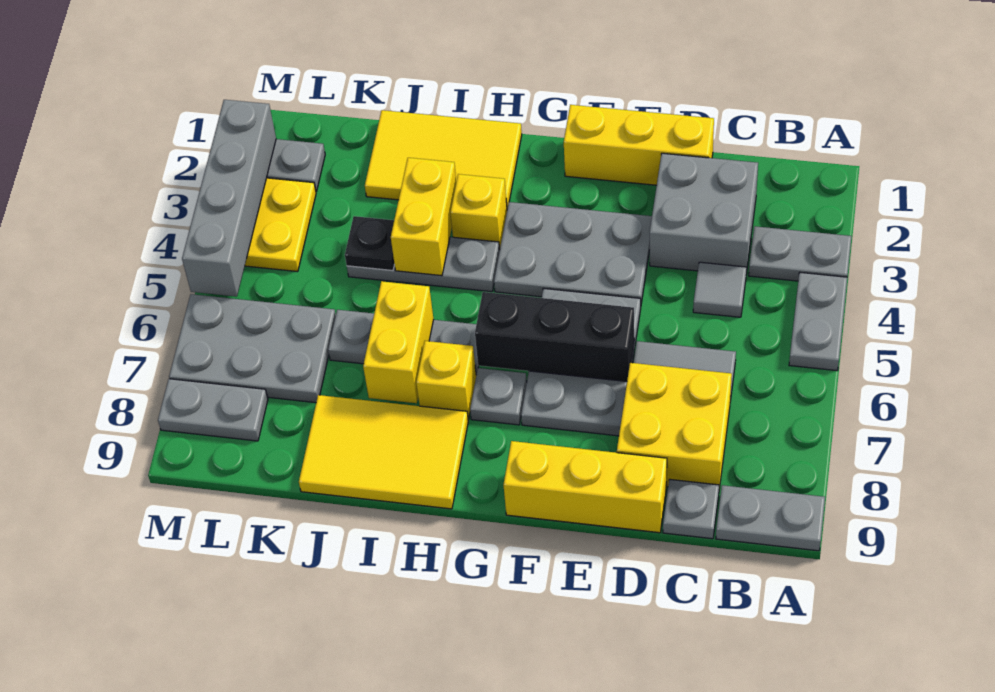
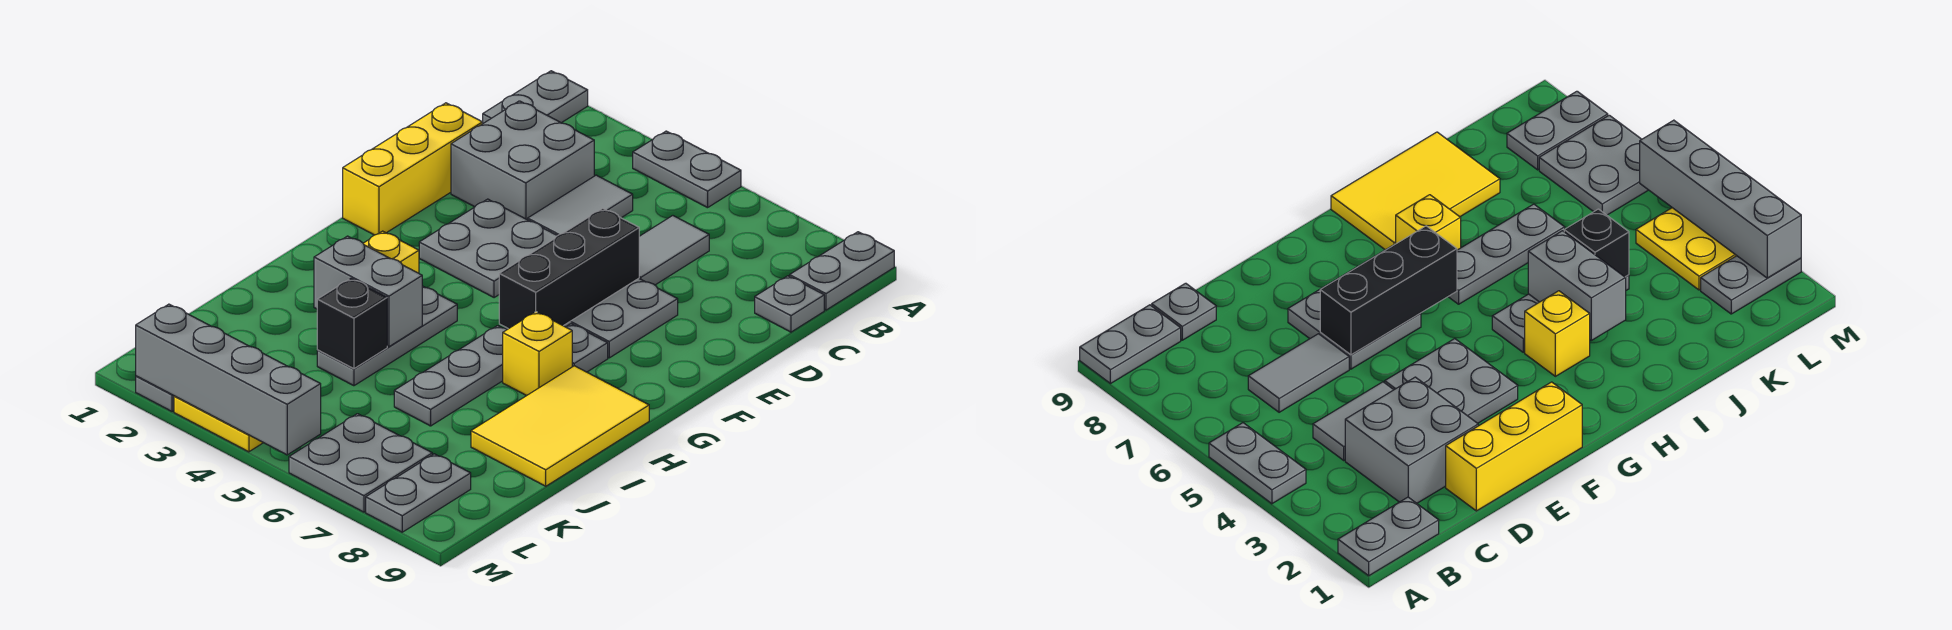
grey plate A3:B3 level 1 -> grey plate A1:B1 level 1
grey tile C4 level 1 -> grey tile C4:D4 level 1
yellow brick C7:D8 level 1 -> none
yellow brick D9:F9 level 1 -> none
grey plate E3:G4 level 1 -> grey plate E3:F4 level 1
grey plate E5:F7 level 1 -> grey plate E6:F7 level 1
yellow tile H1:J2 level 1 -> none
yellow brick I3:I4 level 2 -> grey brick I3:I4 level 2
yellow brick I6:I7 level 2 -> none
black plate J4 level 2 -> black brick J4 level 2
grey plate K6:M7 level 1 -> grey plate L6:M7 level 1

